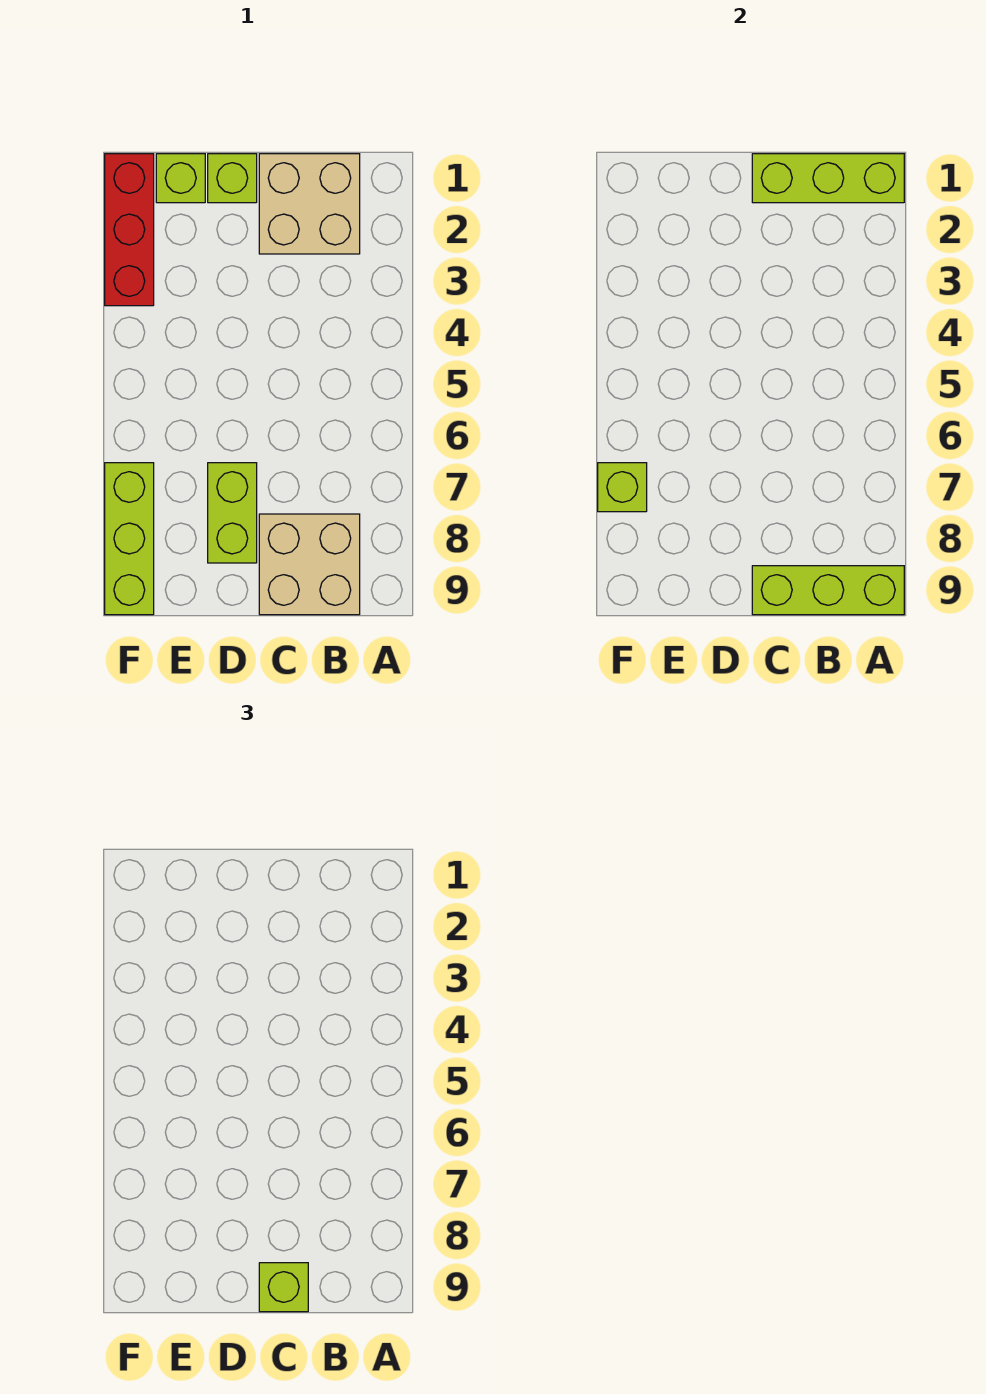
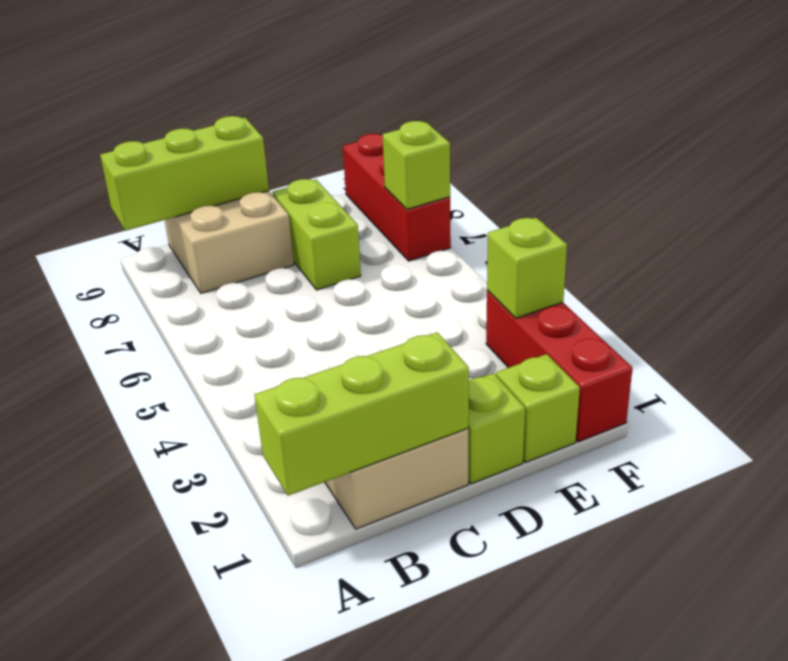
lime brick C9 level 3 -> lime brick F3 level 2
lime brick F7:F9 level 1 -> red brick F7:F9 level 1

